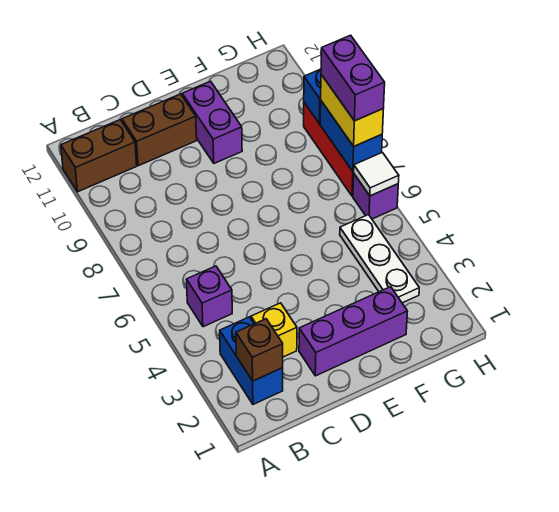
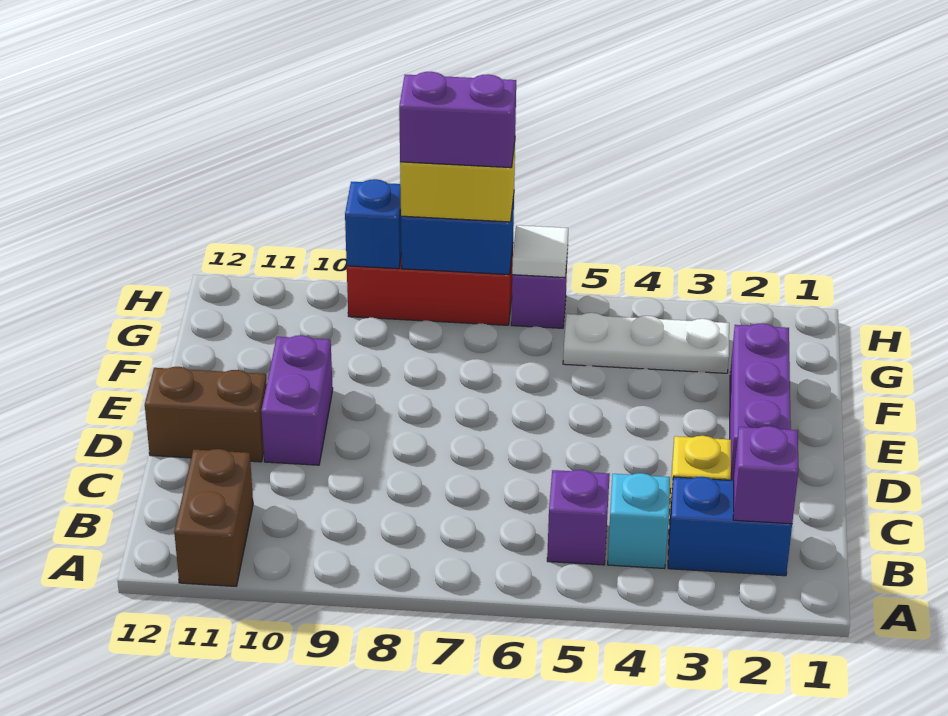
brown brick B2 level 2 -> purple brick B2 level 2
none -> cyan brick B4 level 1
brown brick C11:D11 level 1 -> brown brick D11:D12 level 1
purple brick E10:E11 level 1 -> purple brick D10:E10 level 1

